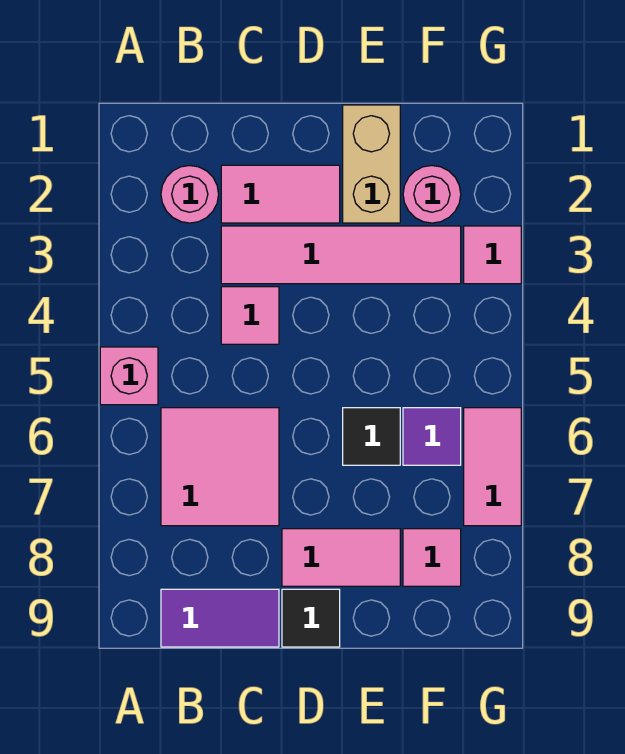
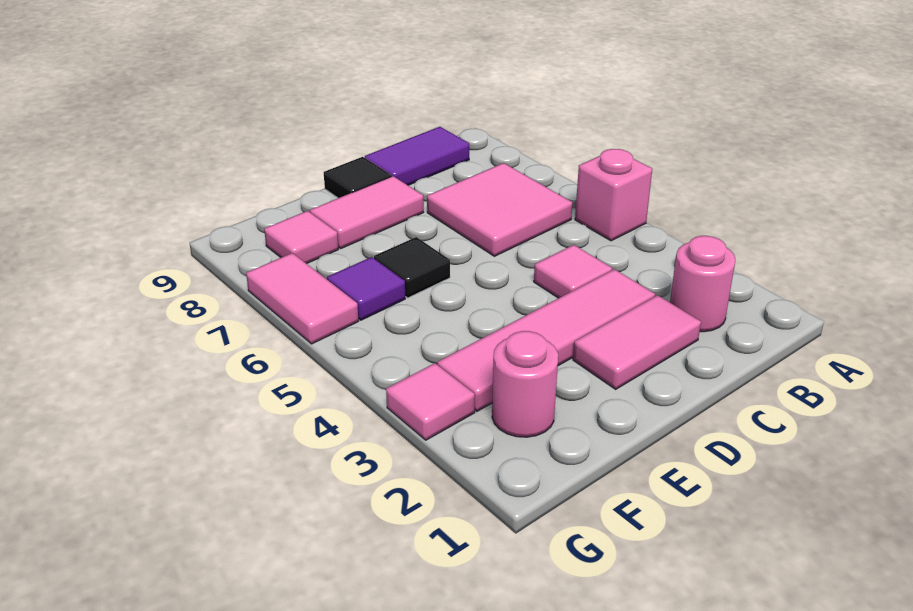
tan brick E1:E2 level 1 -> none

